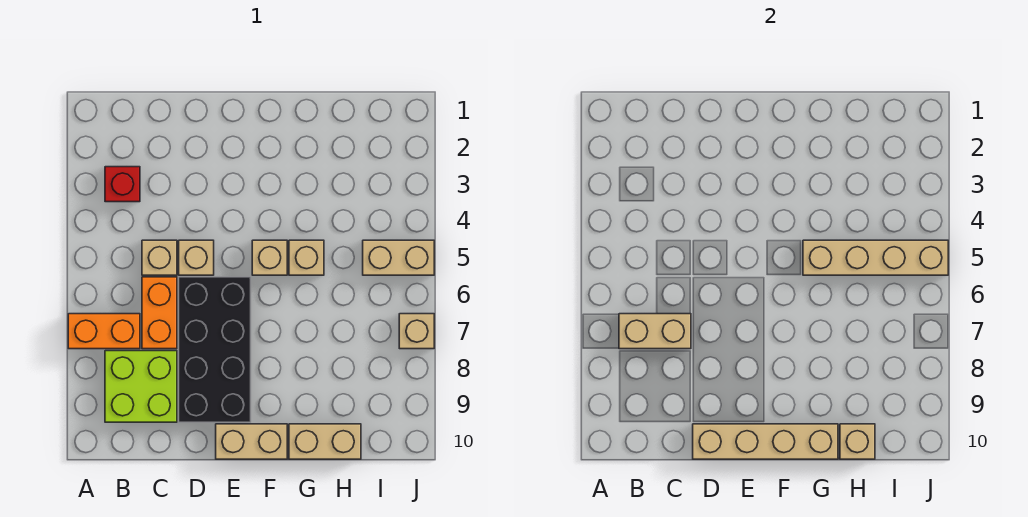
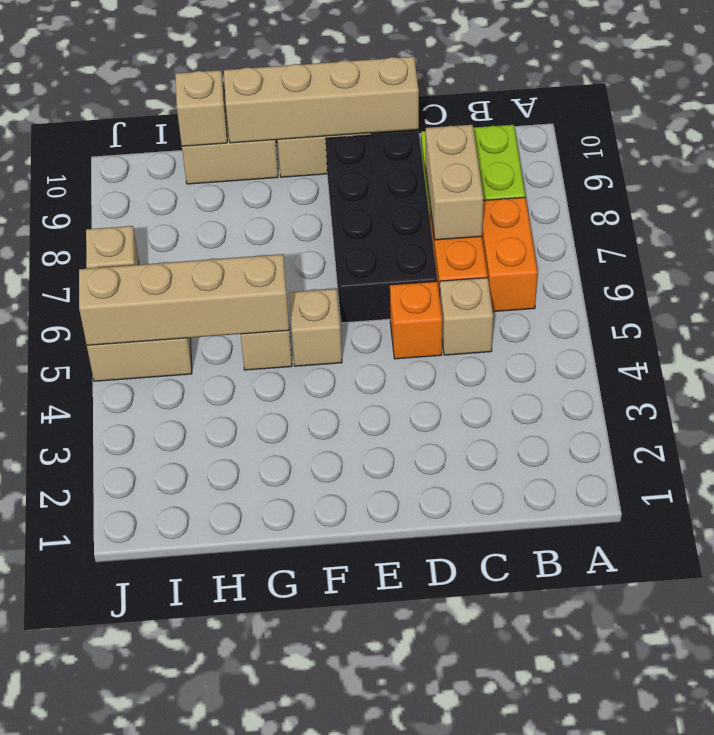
orange brick A7:B7 level 1 -> orange brick B6:B7 level 1
red brick B3 level 1 -> none
tan brick B7:C7 level 2 -> tan brick C7:C8 level 2
tan brick D5 level 1 -> orange brick D5 level 1

